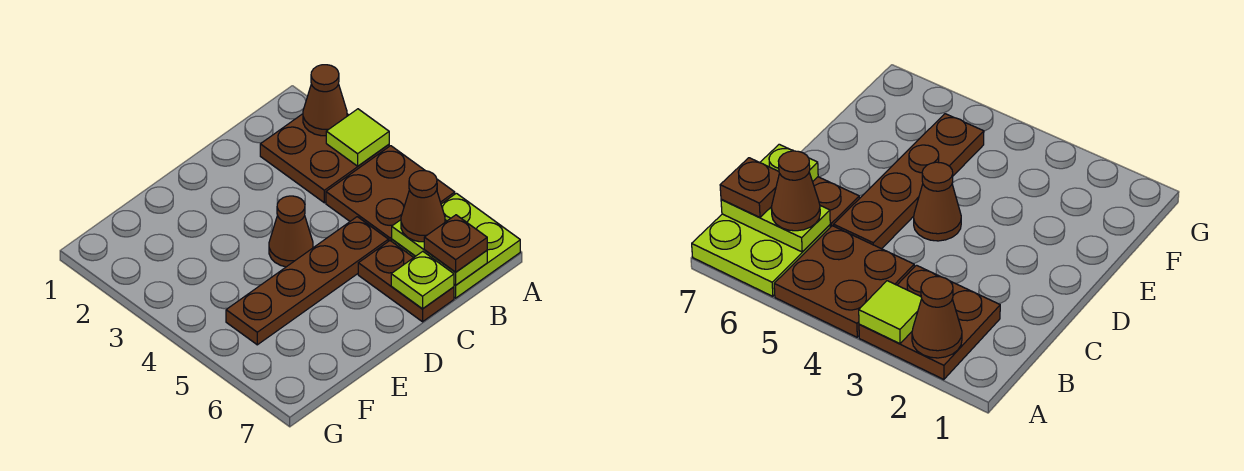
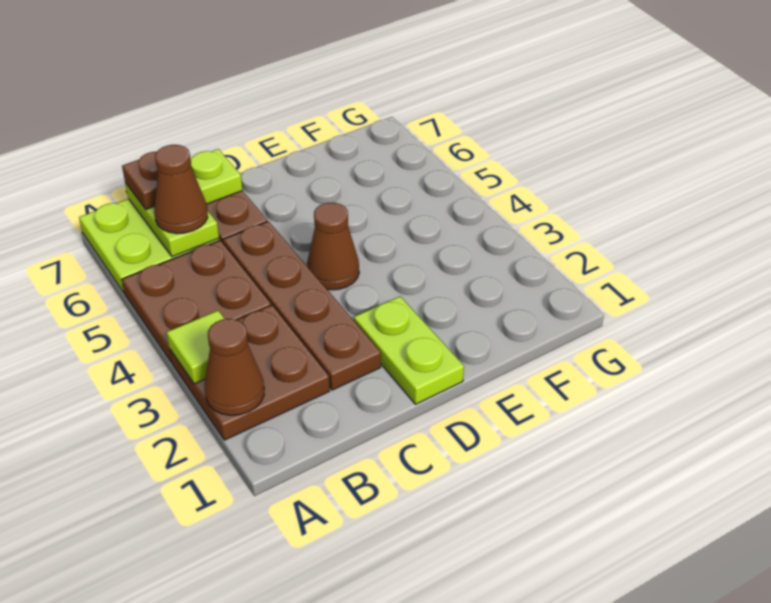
brown plate C5:F5 level 1 -> brown plate C2:C5 level 1
none -> lime plate D1:D2 level 1

